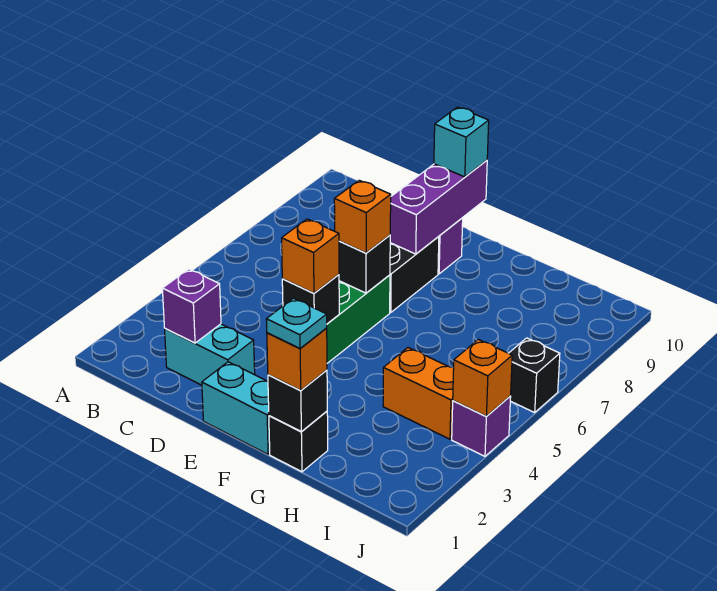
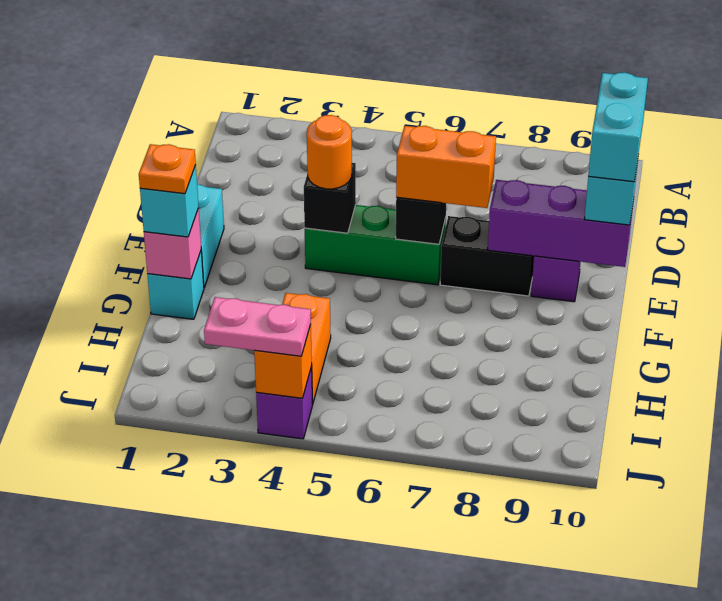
cyan brick C2:D2 level 1 -> cyan brick D10:E10 level 4
purple brick C2 level 2 -> none
orange brick E4 level 3 -> orange round brick E4 level 3
orange brick E6 level 3 -> orange brick E6:E7 level 3
black brick G1 level 1 -> cyan brick G1 level 1
black brick G1 level 2 -> pink brick G1 level 2
orange brick G1 level 3 -> cyan brick G1 level 3
cyan plate G1 level 4 -> orange plate G1 level 4
none -> pink plate J3:J4 level 3
black brick J6 level 1 -> none

